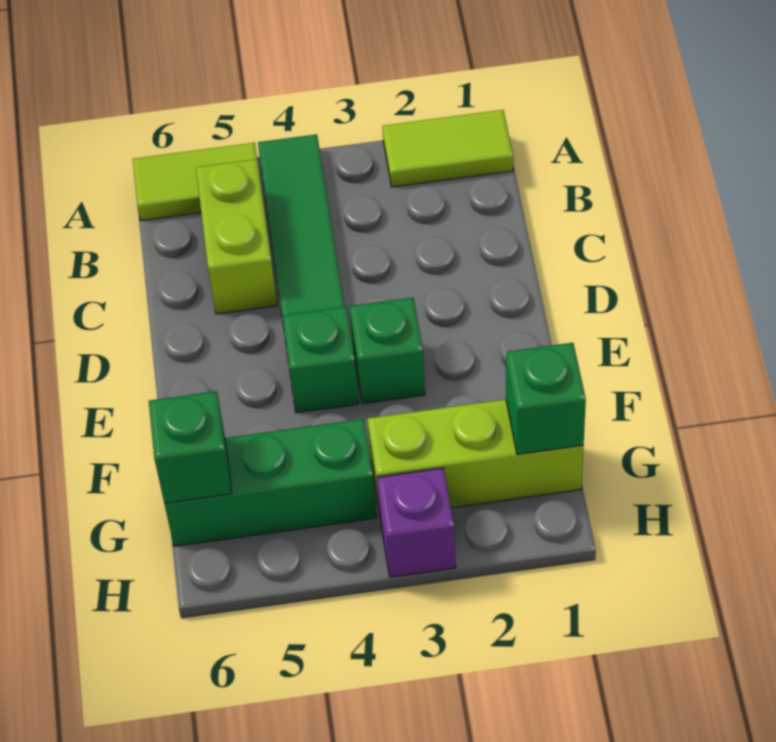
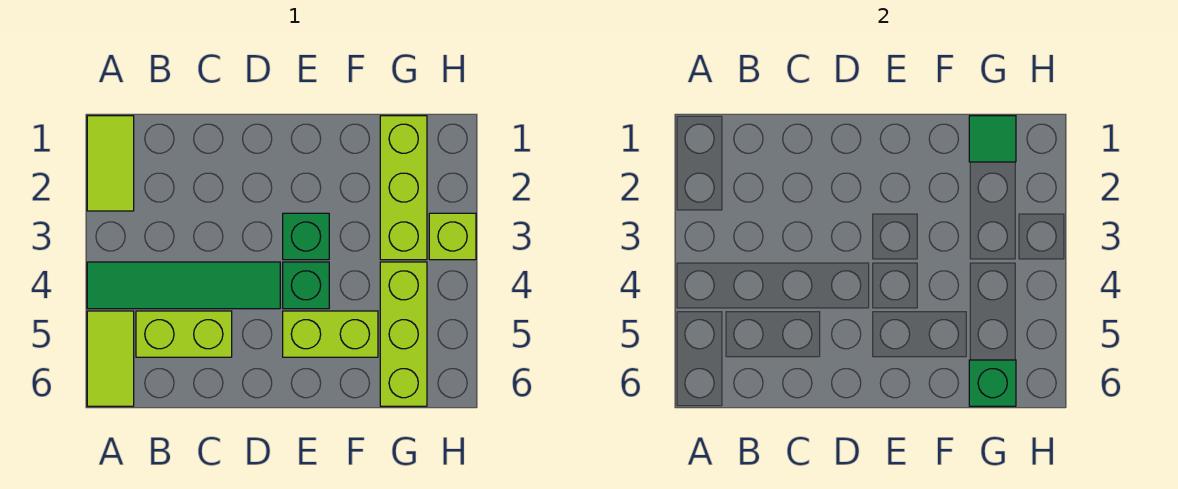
none -> lime brick E5:F5 level 1
green brick G1 level 2 -> green tile G1 level 2
green brick G4:G6 level 1 -> lime brick G4:G6 level 1
purple brick H3 level 1 -> lime brick H3 level 1

